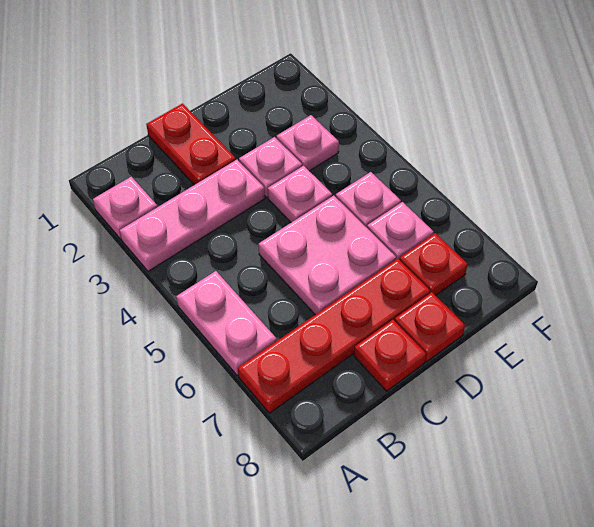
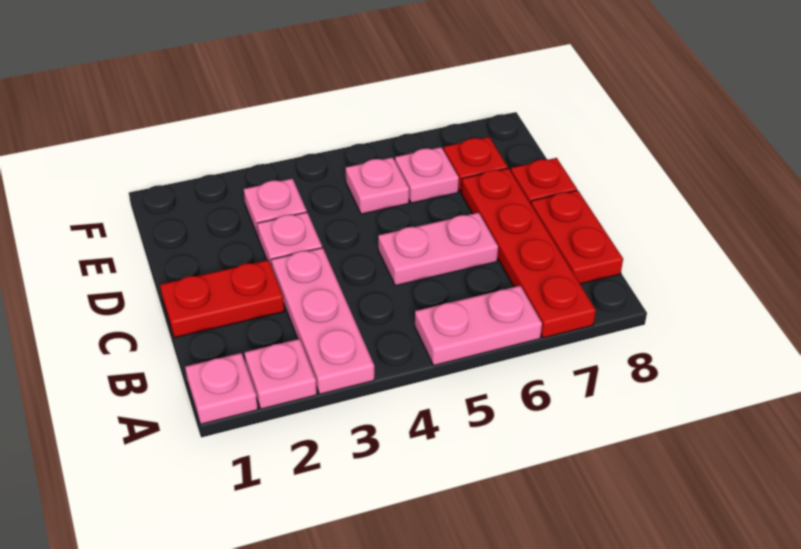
pink plate C5:D6 level 1 -> pink plate C5:C6 level 1
red plate C8 level 1 -> red plate B8:C8 level 1
pink plate D4 level 1 -> pink plate A1 level 1

